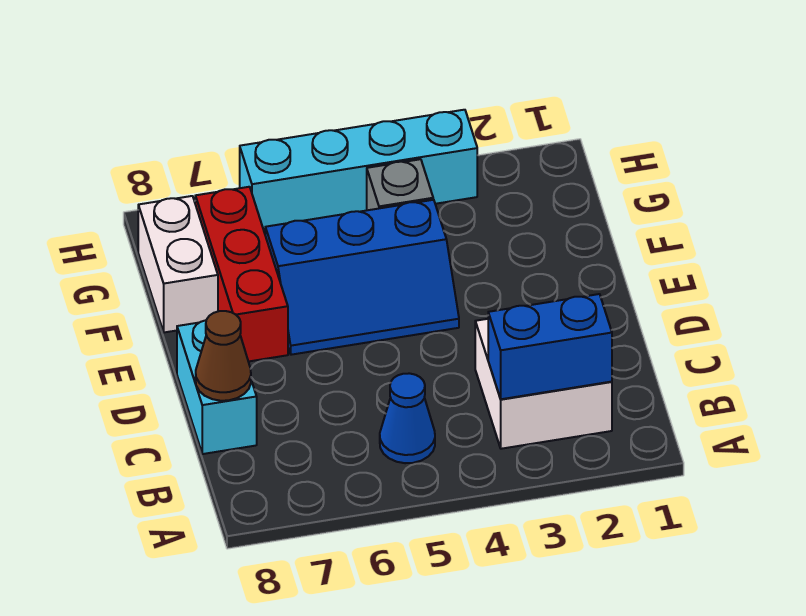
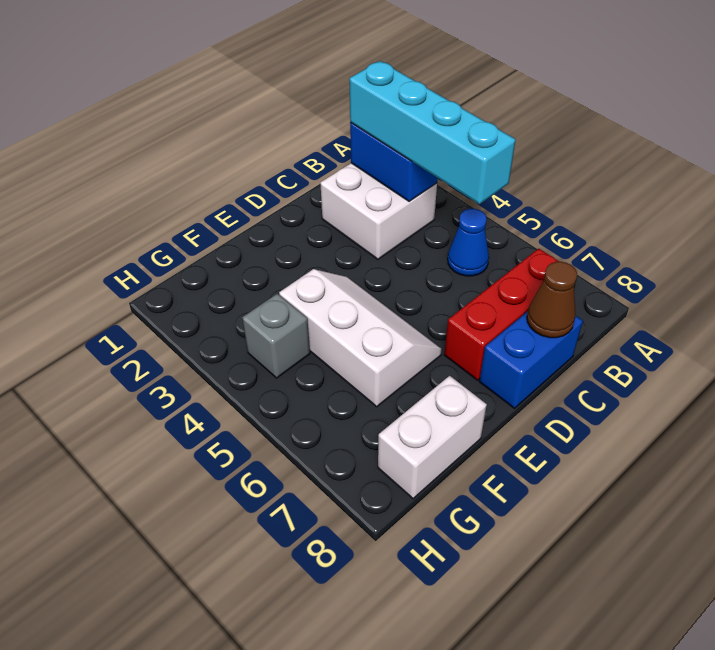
cyan brick C8:D8 level 1 -> blue brick C8:D8 level 1
blue slope E4:F6 level 1 top F -> white slope E4:F6 level 1 top F
red brick E7:G7 level 1 -> red brick B7:D7 level 1
cyan brick H3:H6 level 1 -> cyan brick B2:B5 level 3

